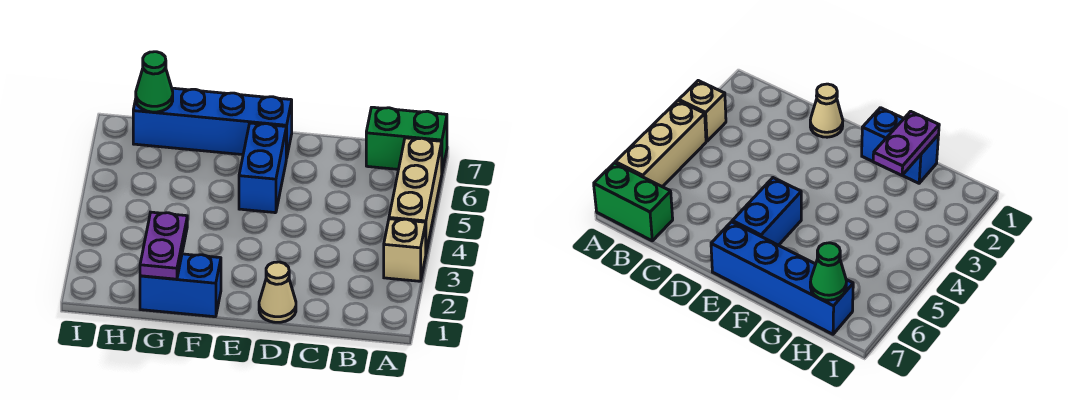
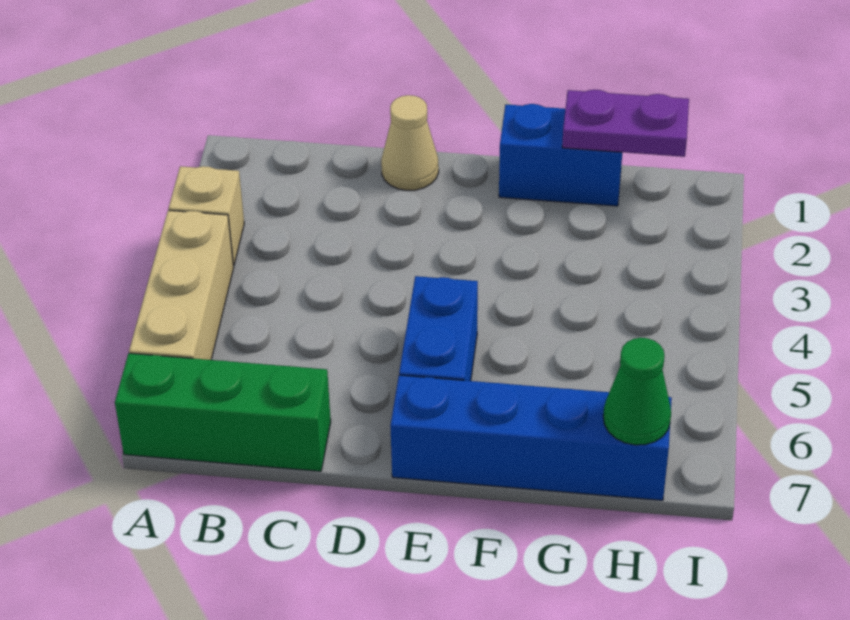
green brick A7:B7 level 1 -> green brick A7:C7 level 1
purple plate G1:G2 level 2 -> purple plate G1:H1 level 2

